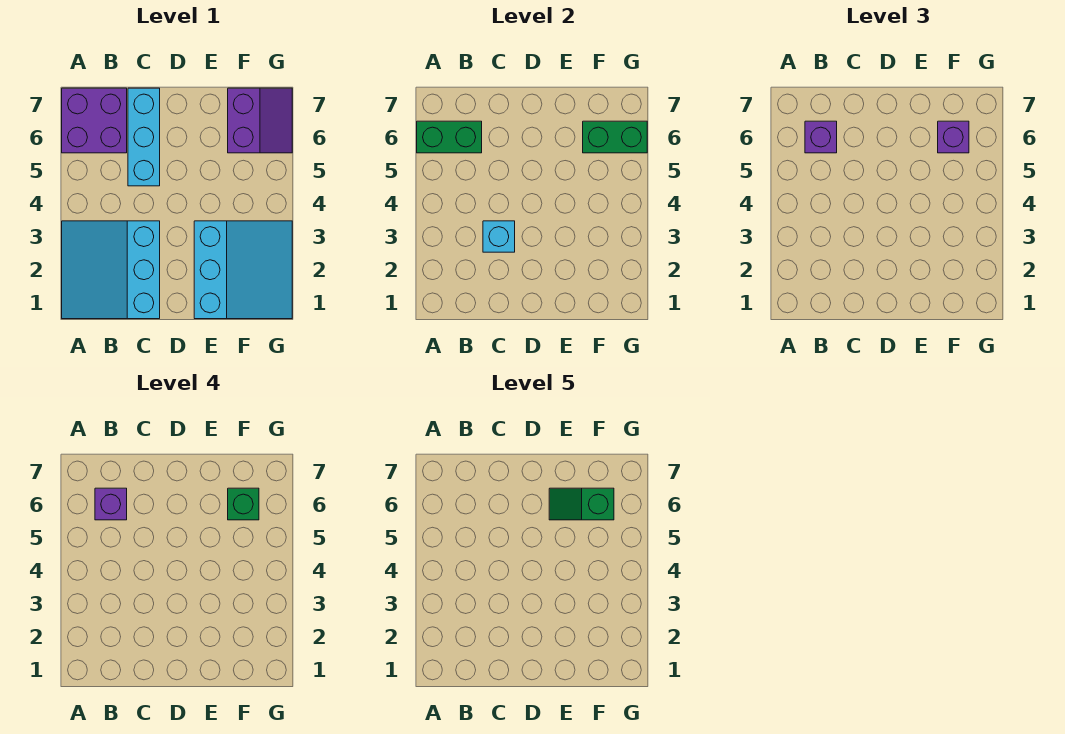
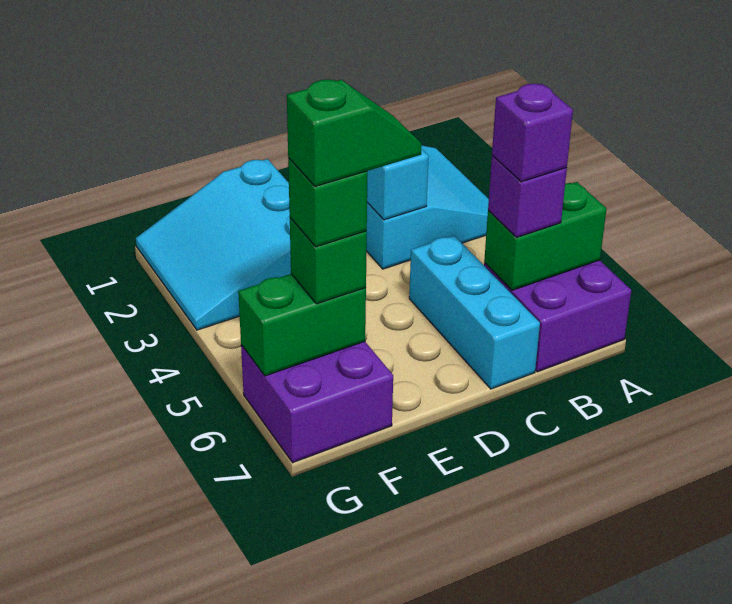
purple slope F6:G7 level 1 top F -> purple brick F6:G7 level 1
purple brick F6 level 3 -> green brick F6 level 3

